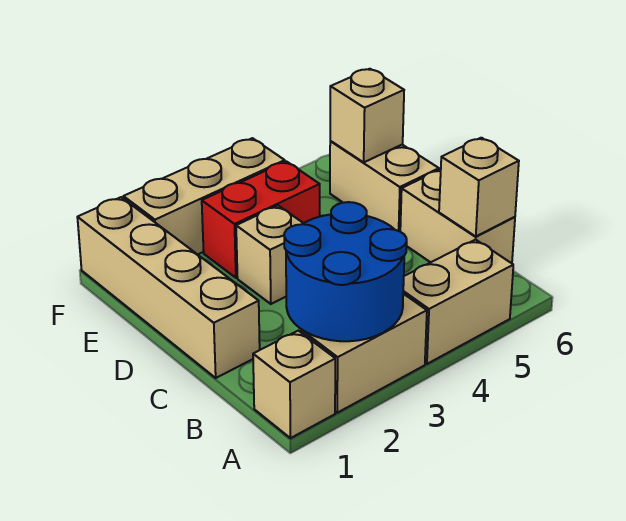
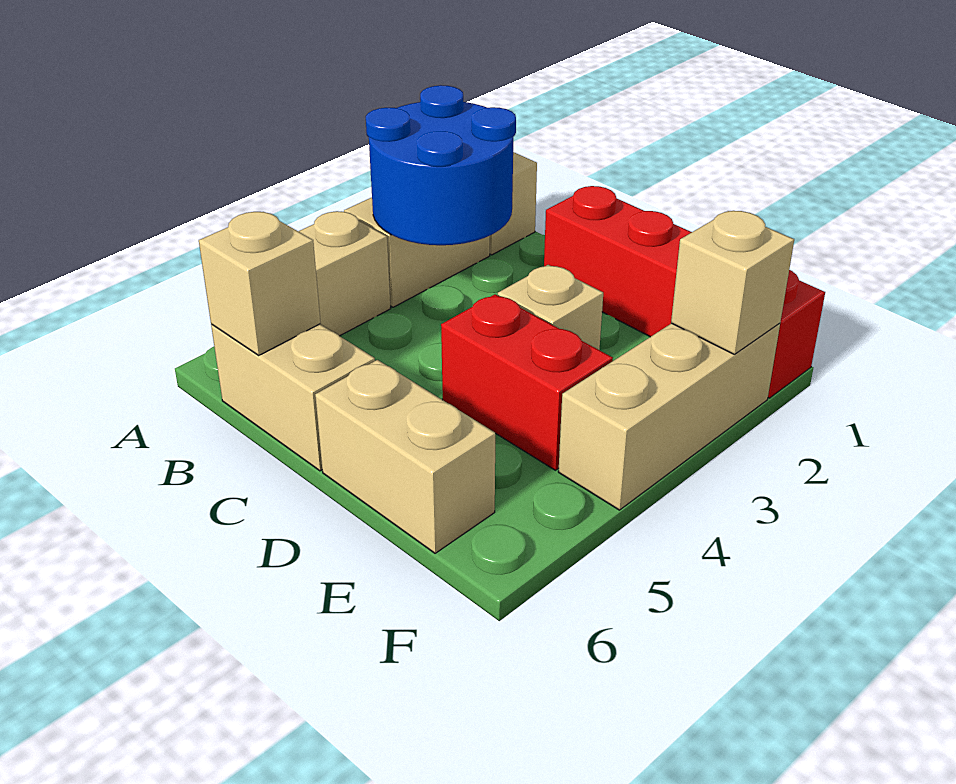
tan brick C1:F1 level 1 -> red brick C1:F1 level 1
red brick E3:E4 level 1 -> red brick D4:E4 level 1
tan brick E6 level 2 -> tan brick F2 level 2

